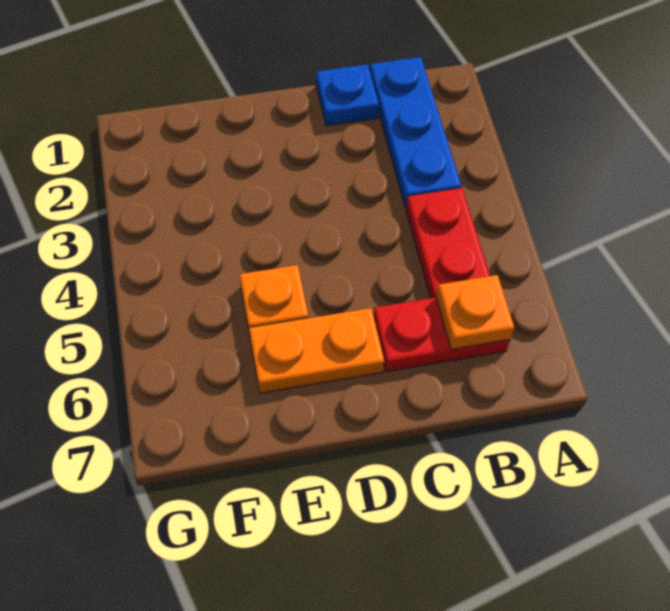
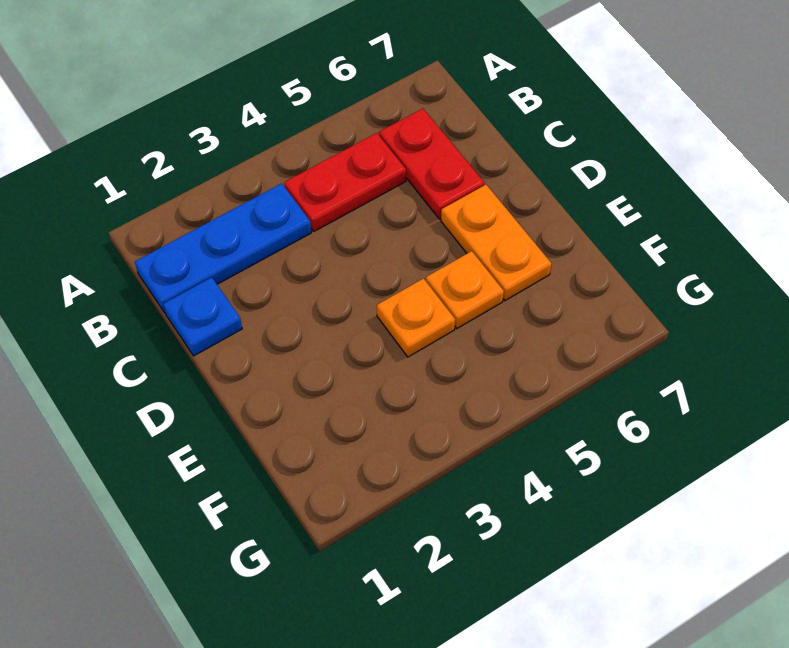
orange plate B6 level 2 -> orange plate E4 level 1

